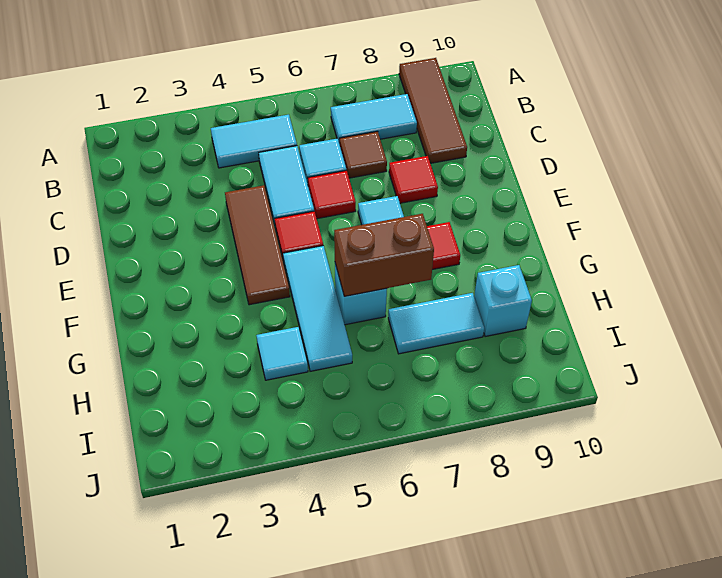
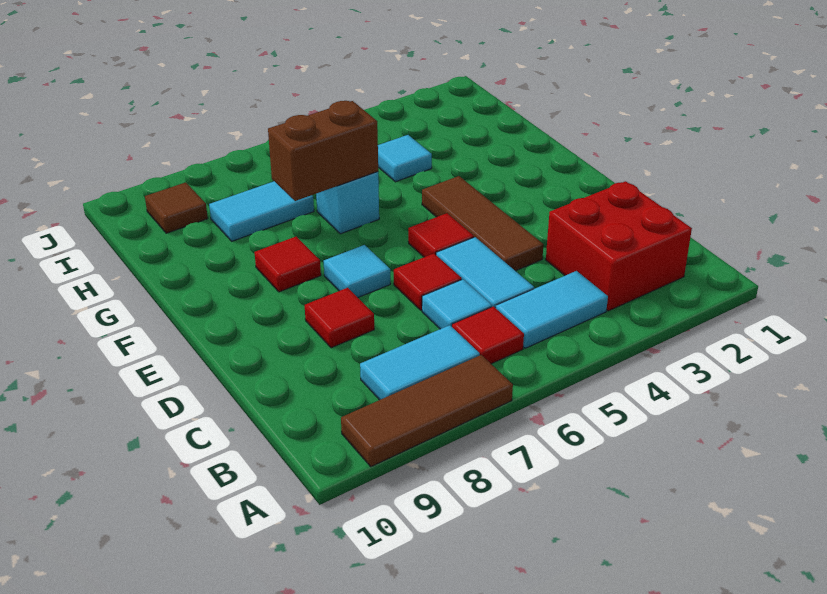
brown tile A9:C9 level 1 -> brown tile A7:A9 level 1
none -> red brick B2:C3 level 1
none -> red tile B6 level 1
brown tile C7 level 1 -> brown tile I9 level 1
cyan tile F5:H5 level 1 -> none
cyan brick H9 level 1 -> none

